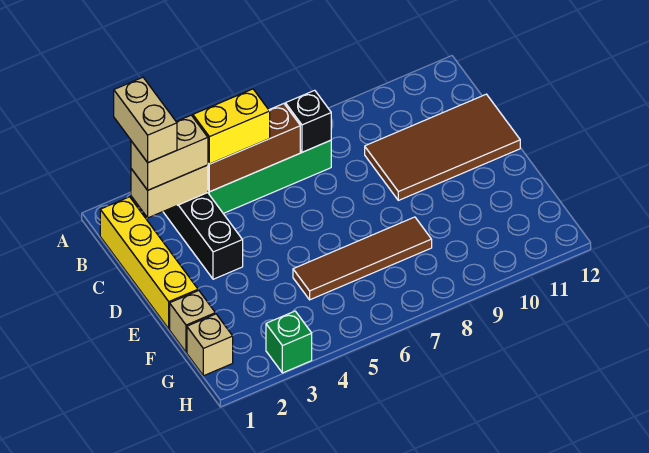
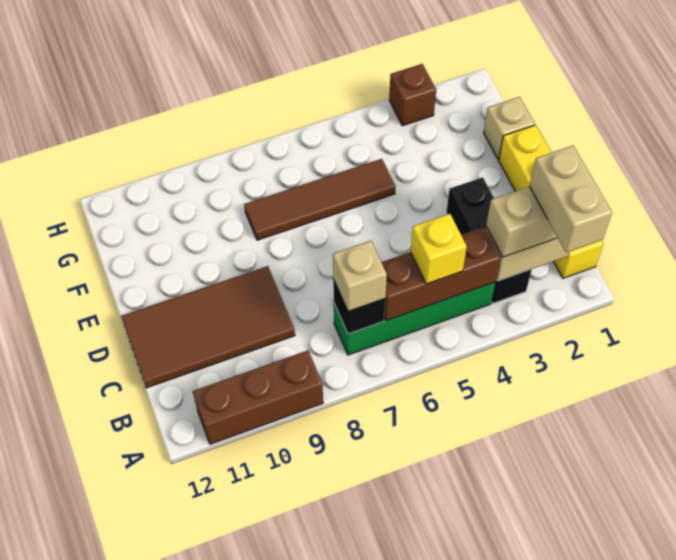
none -> brown brick A9:A11 level 1
yellow brick B4:B5 level 3 -> yellow brick B5 level 3
tan brick G1 level 1 -> tan brick B7 level 3
green brick H3 level 1 -> brown brick H3 level 1

